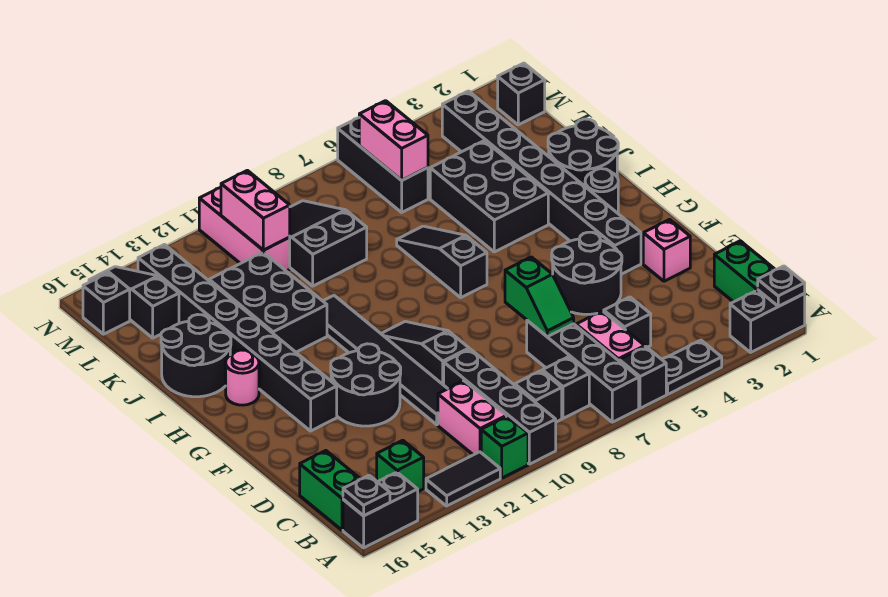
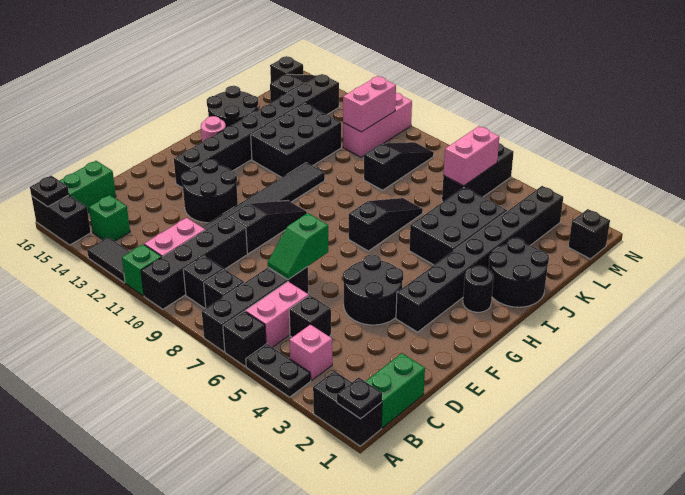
pink brick E2 level 1 -> pink brick B4 level 1
black slope K9:M10 level 1 top K -> black slope K9:M9 level 1 top K

